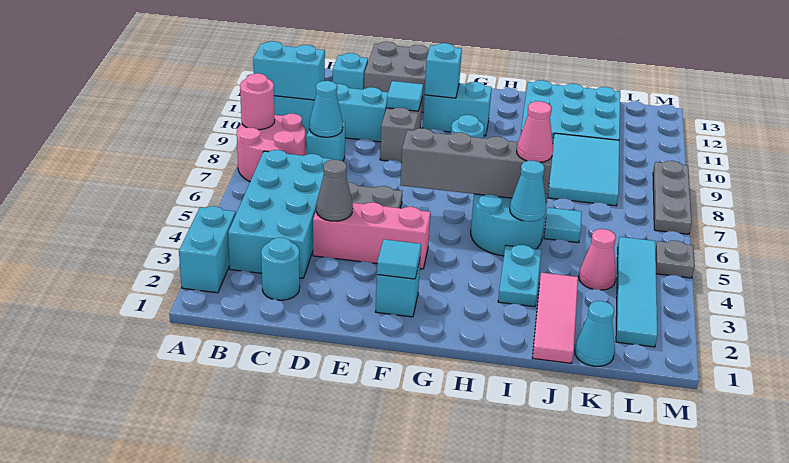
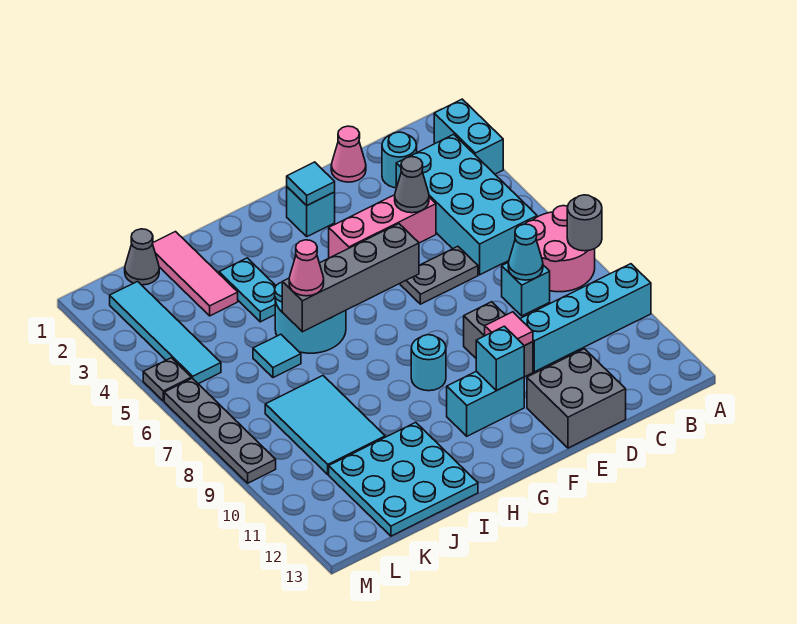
pink round brick A8 level 2 -> grey round brick A8 level 2
cyan brick A10:B10 level 2 -> none
cyan brick C12 level 1 -> none
cyan tile E10 level 2 -> pink tile E10 level 2
cyan cone I5 level 2 -> none
cyan cone K1 level 1 -> grey cone K1 level 1
pink cone K4 level 1 -> pink cone D1 level 1
grey plate M7:M9 level 1 -> grey plate M6:M9 level 1

